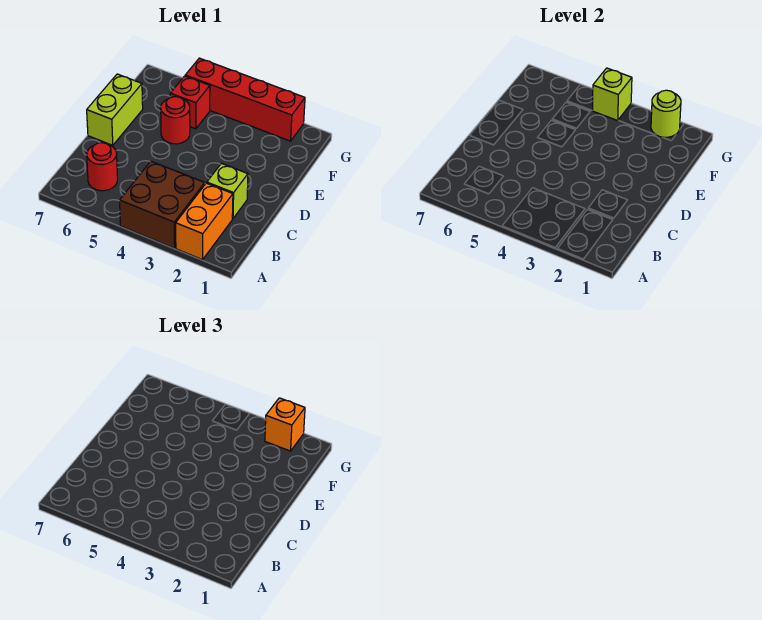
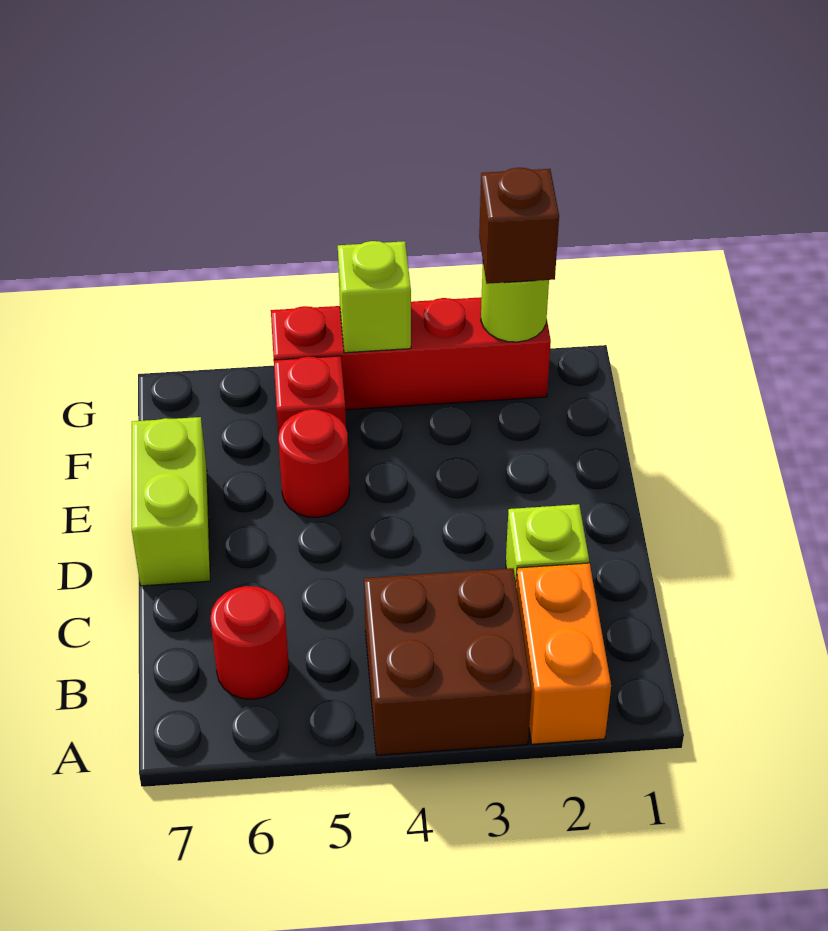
orange brick G2 level 3 -> brown brick G2 level 3

